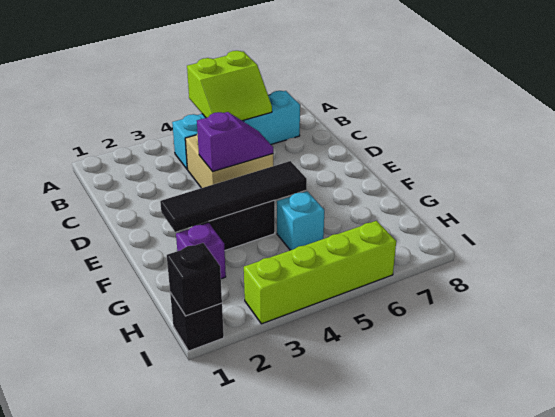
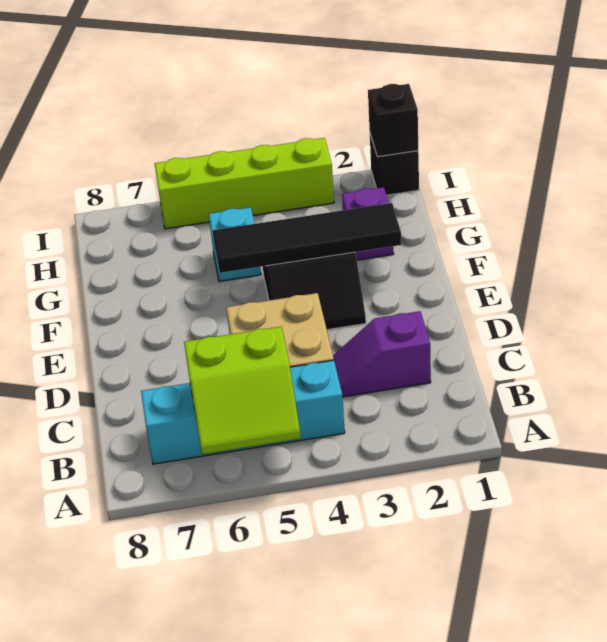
lime slope A5:B6 level 2 top A -> lime slope A5:B6 level 2 top B
purple slope D4:D5 level 2 top 4 -> purple slope C2:C3 level 1 top 2

